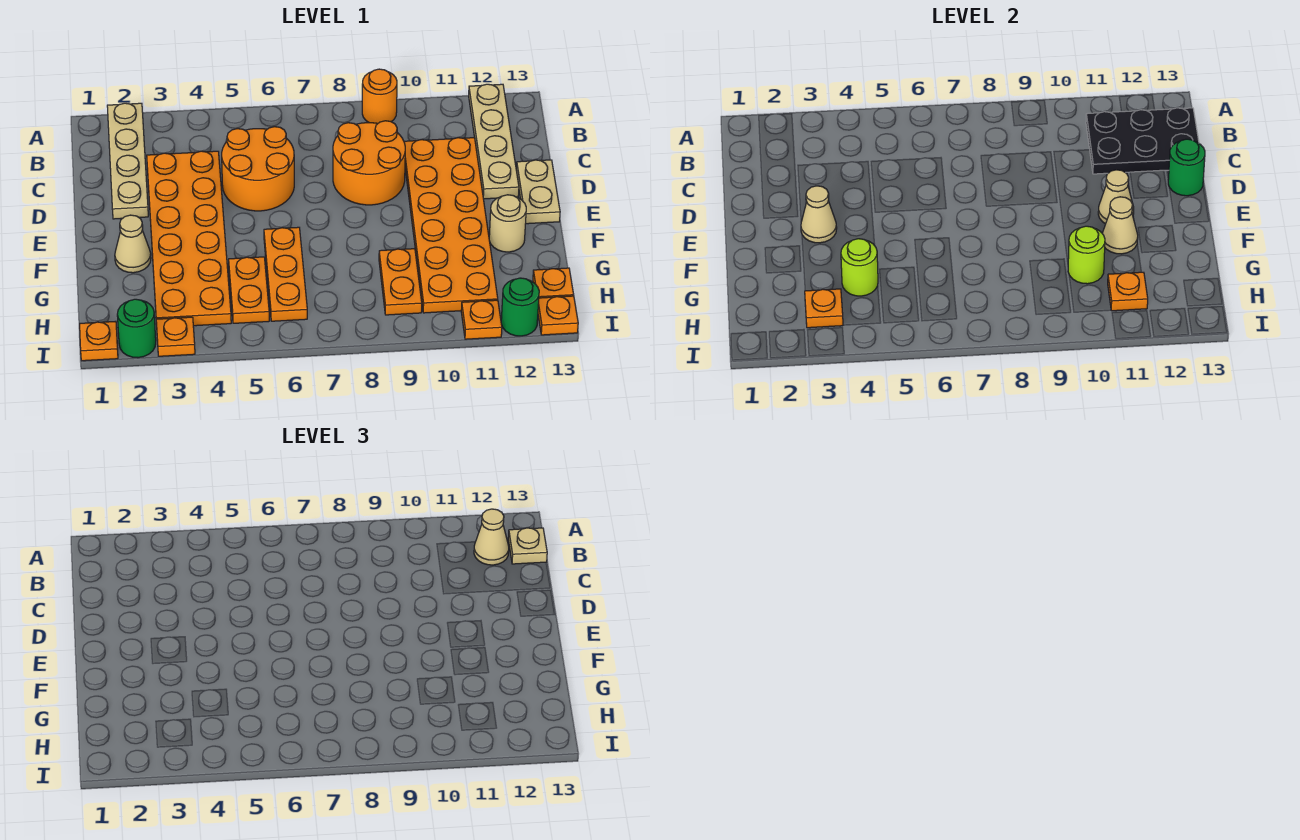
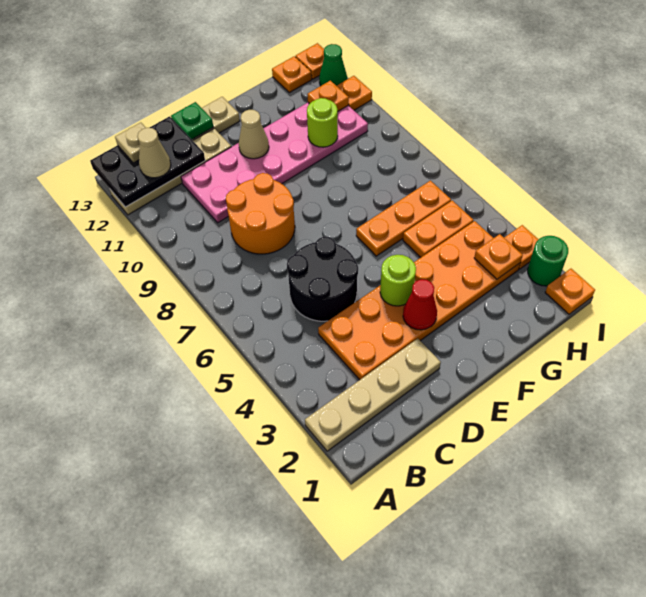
orange round brick A9 level 1 -> none
black plate B11:C13 level 2 -> black plate A12:C13 level 2
orange round brick C5:D6 level 1 -> black round brick C5:D6 level 1
orange plate C10:H11 level 1 -> pink plate C10:H11 level 1
green round brick D13 level 2 -> green plate D13 level 2
tan cone E3 level 2 -> red cone E3 level 2
tan cone F2 level 1 -> none
tan cone F11 level 2 -> none
tan round brick F12 level 1 -> none
lime round brick G4 level 2 -> lime round brick E4 level 2
orange plate G9:H9 level 1 -> none
green round brick I12 level 1 -> green cone I12 level 1

